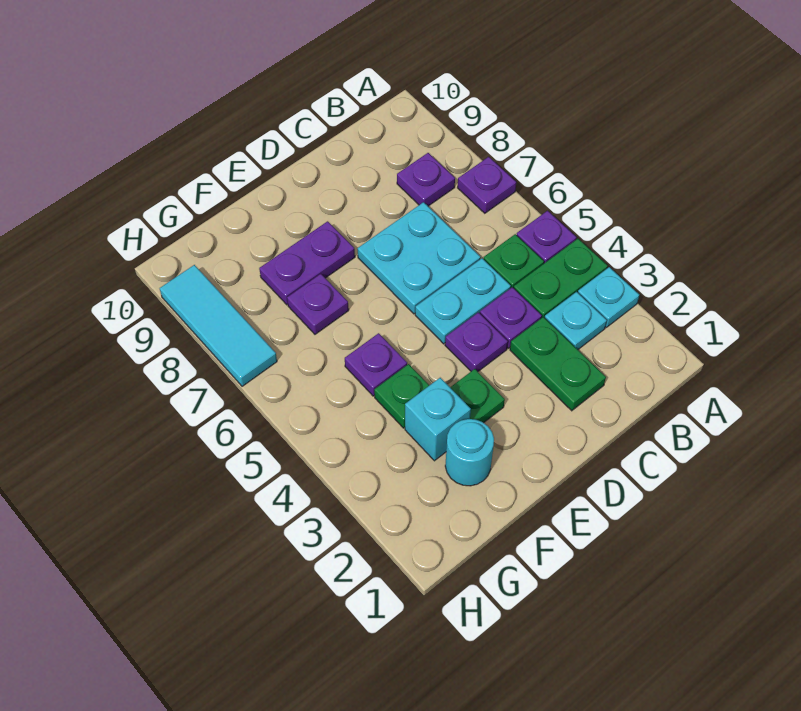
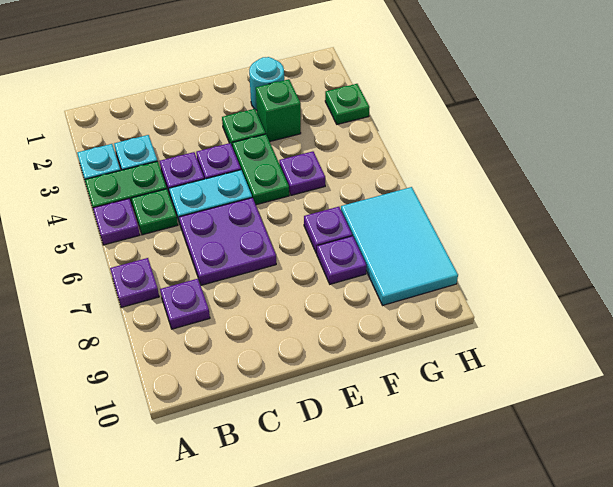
green plate C2:C3 level 1 -> green plate E4:E5 level 1
cyan plate C6:D7 level 1 -> purple plate C6:D7 level 1
purple plate E8:F8 level 1 -> purple plate F8 level 1
cyan brick F3 level 1 -> green brick F3 level 1
green plate F4 level 1 -> green plate H3 level 1
cyan tile H7:H9 level 1 -> cyan tile G7:H9 level 1

